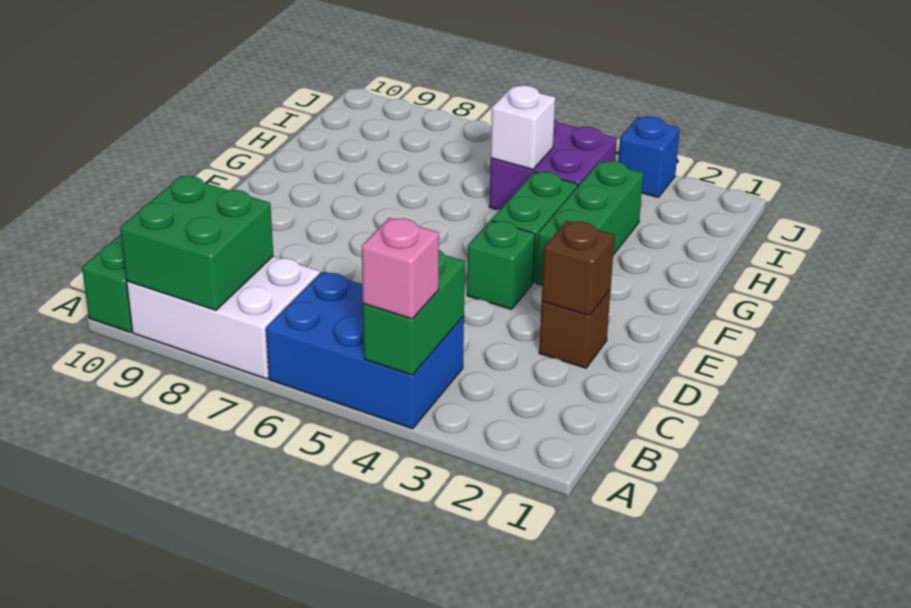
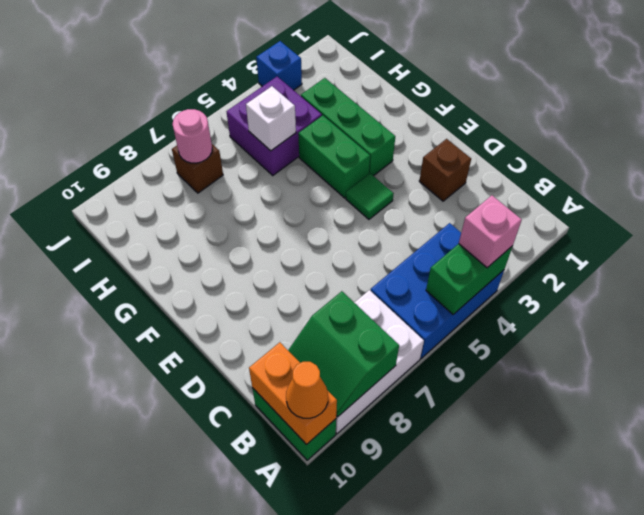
green brick A4:B4 level 2 -> green brick A4:A5 level 2
green brick A8:B9 level 2 -> green slope A8:B9 level 2 top 8
none -> orange brick A10:B10 level 2
none -> orange cone A10 level 3
brown brick D2 level 2 -> brown brick I7 level 1
green brick E4 level 1 -> green tile E4 level 1
none -> pink round brick I7 level 2

